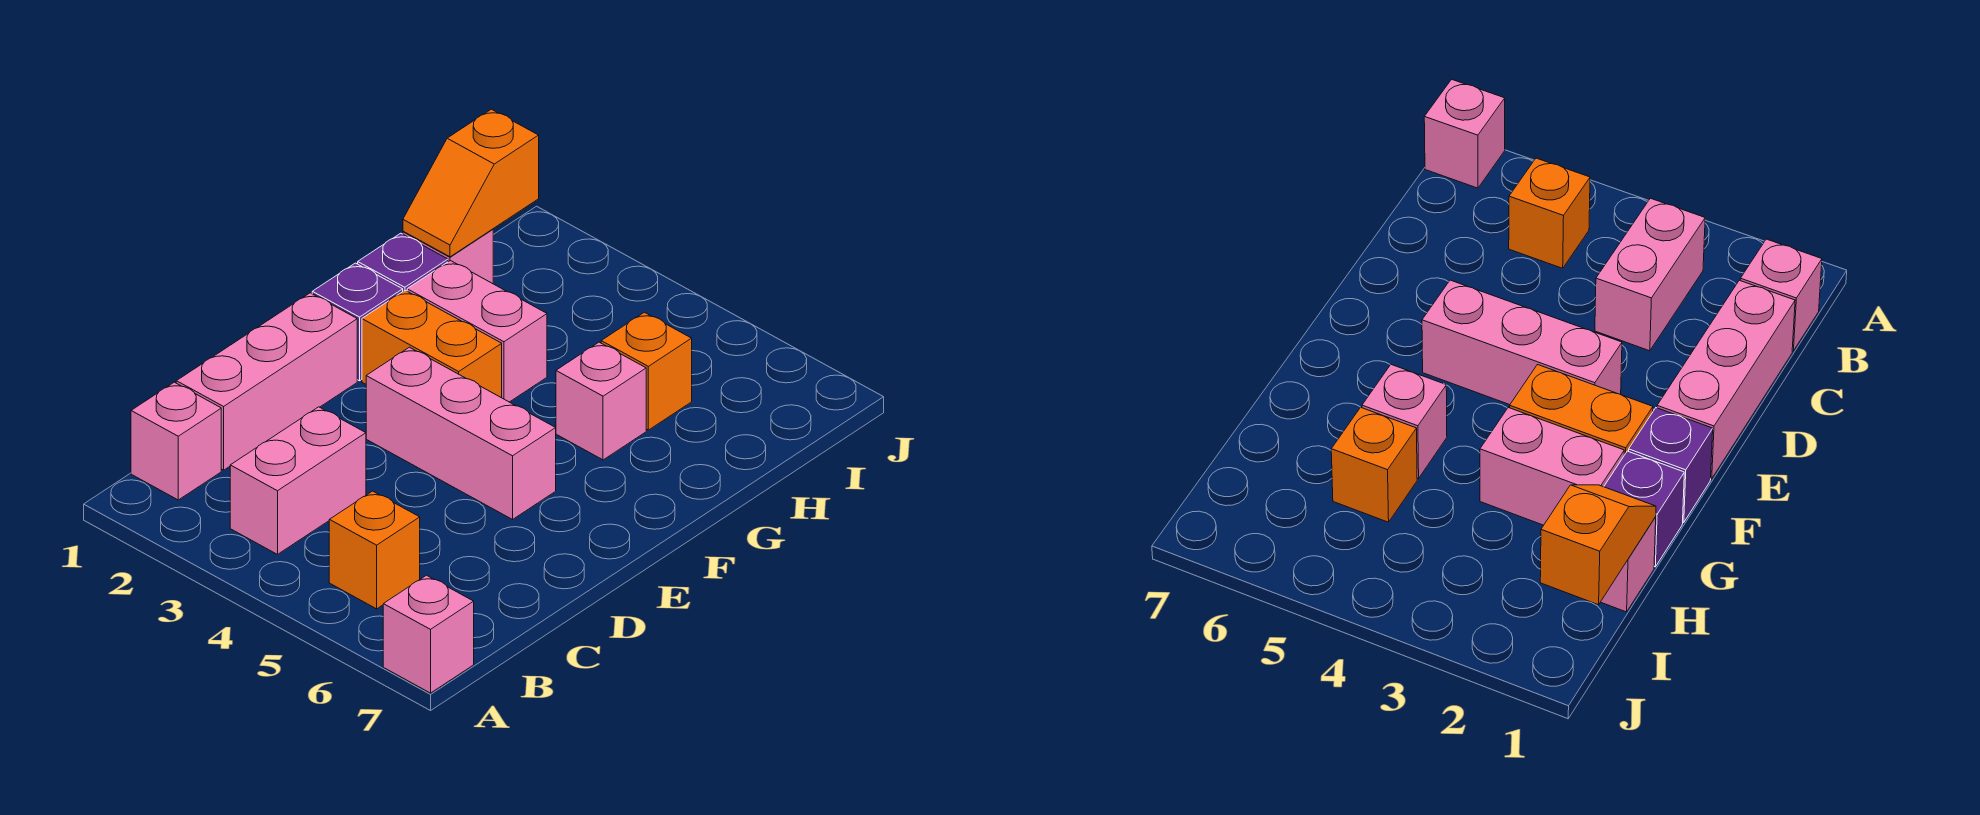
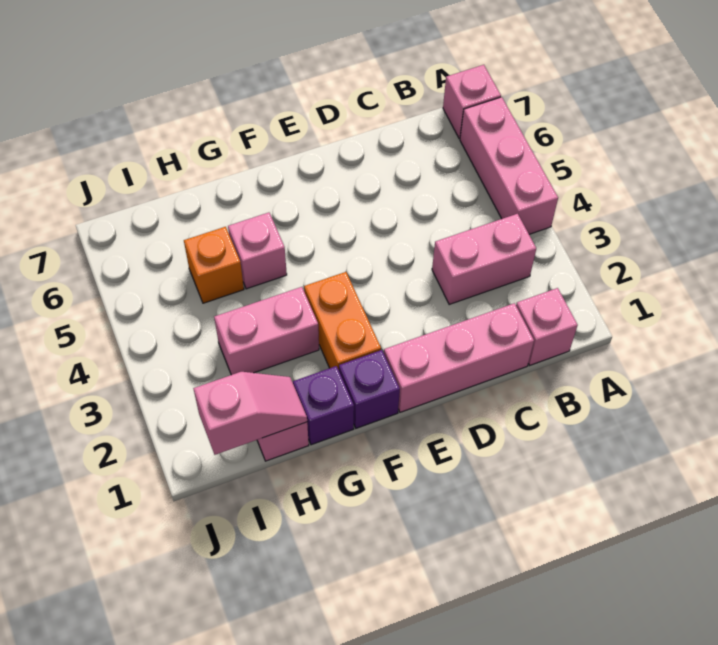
orange brick B5 level 1 -> none
pink brick E3:E5 level 1 -> pink brick A4:A6 level 1
pink brick G2:G3 level 1 -> pink brick G3:H3 level 1
orange slope H1:I1 level 2 top I -> pink slope H1:I1 level 2 top I

